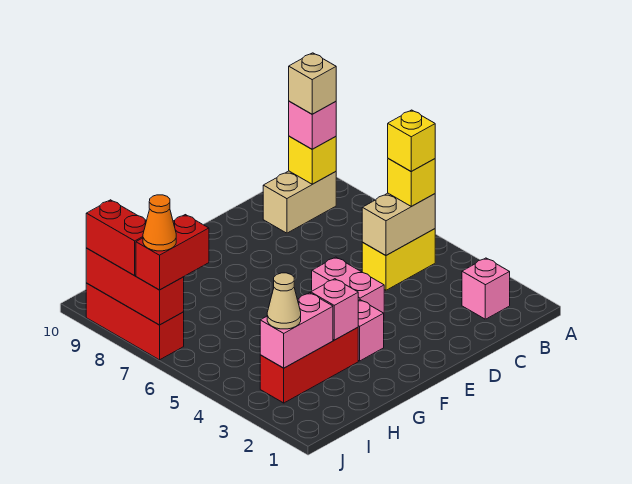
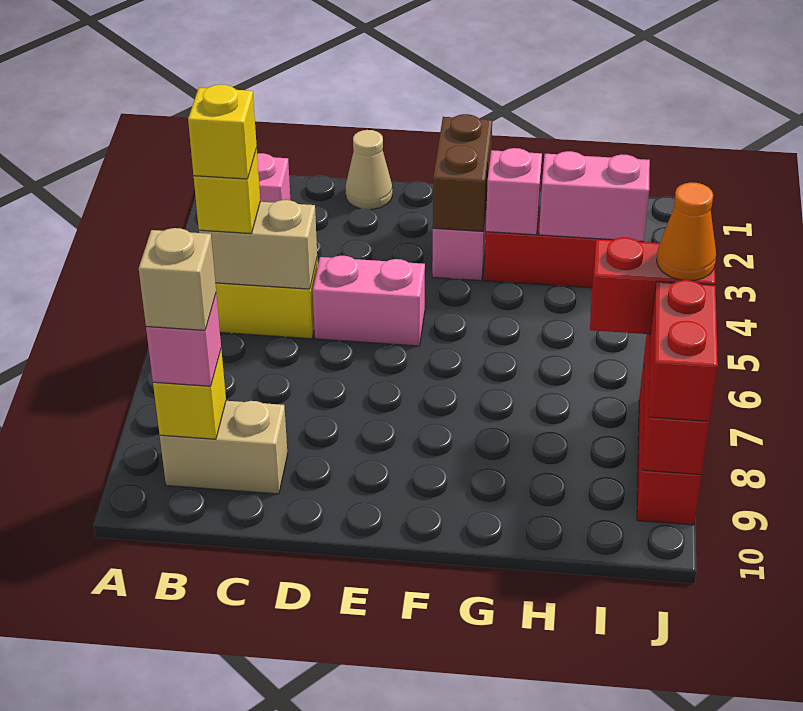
pink brick E4:E5 level 1 -> pink brick D5:E5 level 1
none -> brown brick F2:F3 level 2
tan cone I3 level 3 -> tan cone D1 level 1

